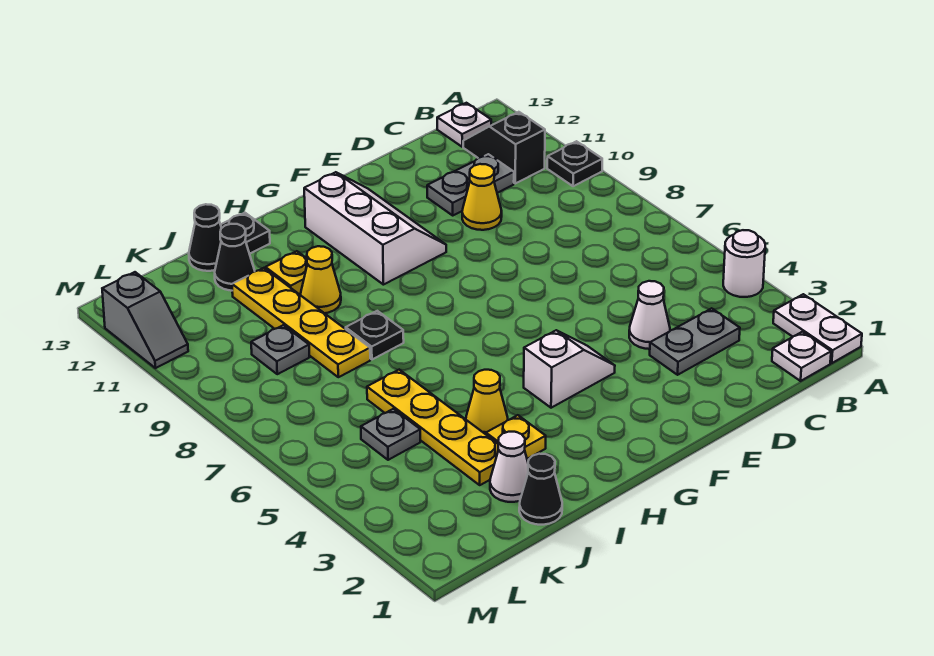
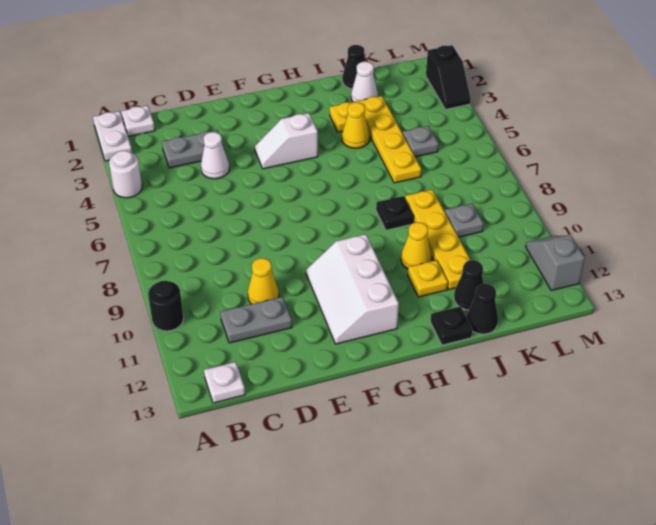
black plate A10 level 1 -> black round brick A10 level 1
black slope B11:B12 level 1 top 11 -> black slope M2:M3 level 1 top 2

